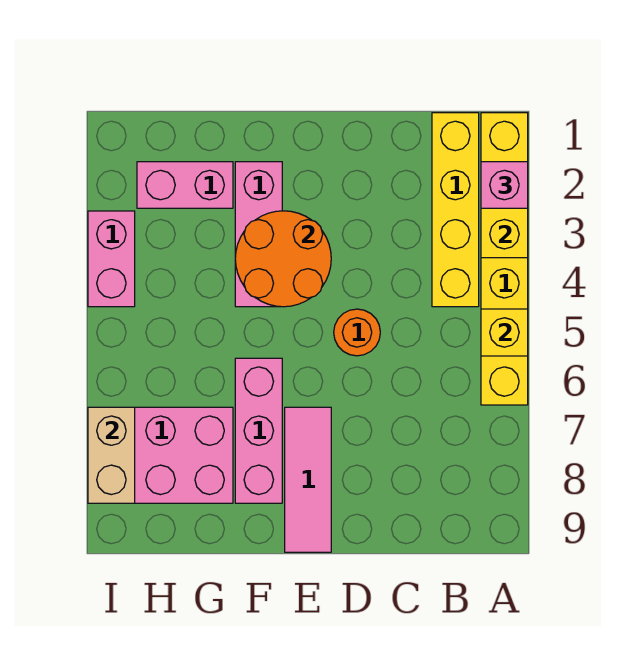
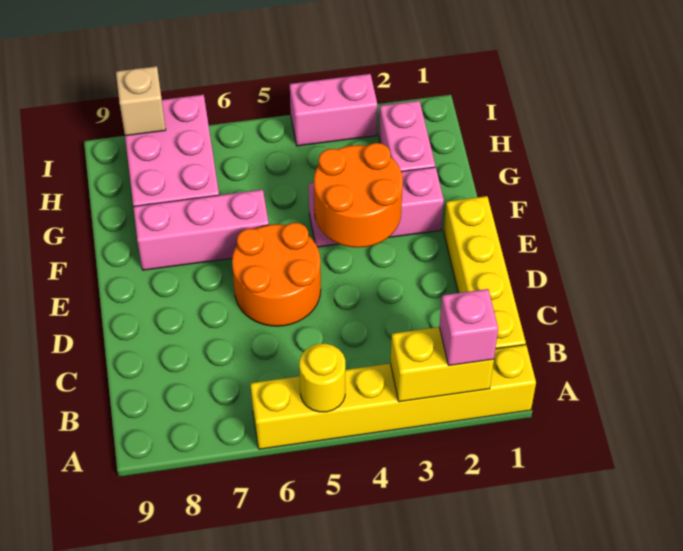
yellow brick A5 level 2 -> yellow round brick A5 level 2
yellow brick B1:B4 level 1 -> yellow brick B1:E1 level 1
orange round brick D5 level 1 -> orange round brick D5:E6 level 1
pink tile E7:E9 level 1 -> none
tan brick I7:I8 level 2 -> tan brick I8 level 2

